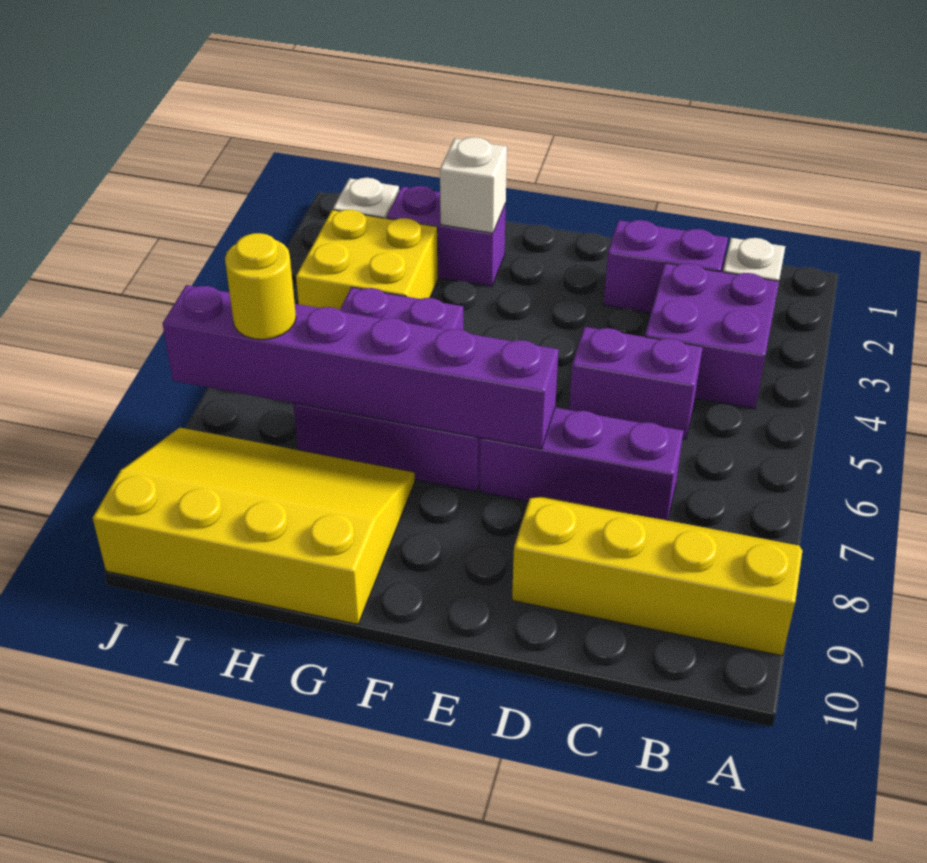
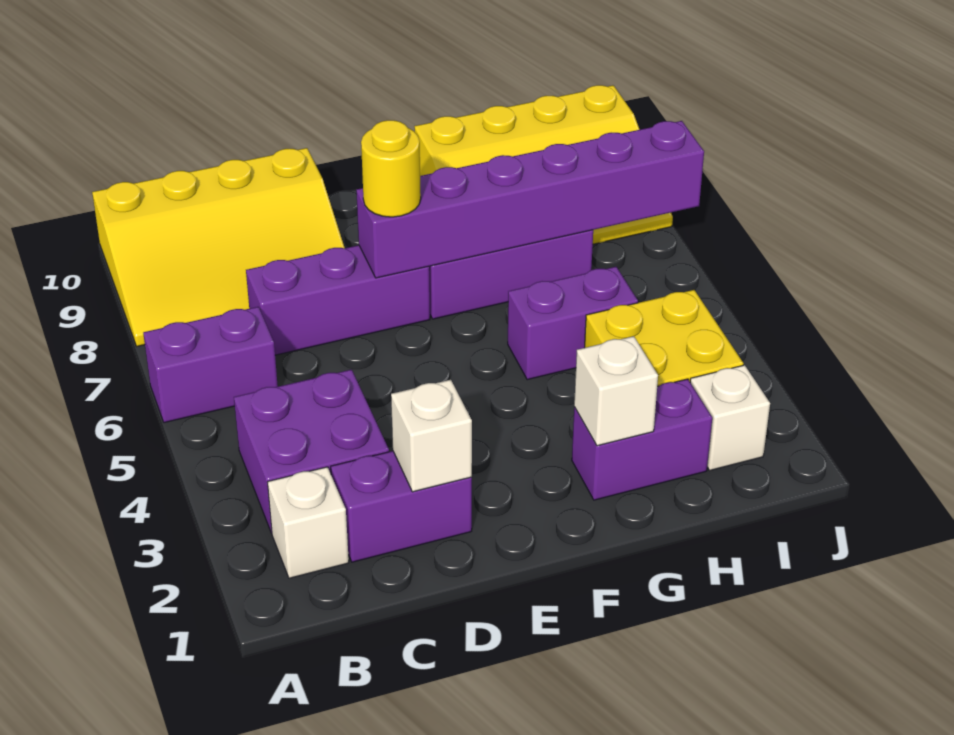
yellow slope A8:D9 level 1 top 9 -> yellow slope A8:D10 level 1 top 10
purple brick C5:D5 level 1 -> purple brick A6:B6 level 1
none -> white brick D2 level 2
yellow round brick I7 level 3 -> yellow round brick E7 level 3

